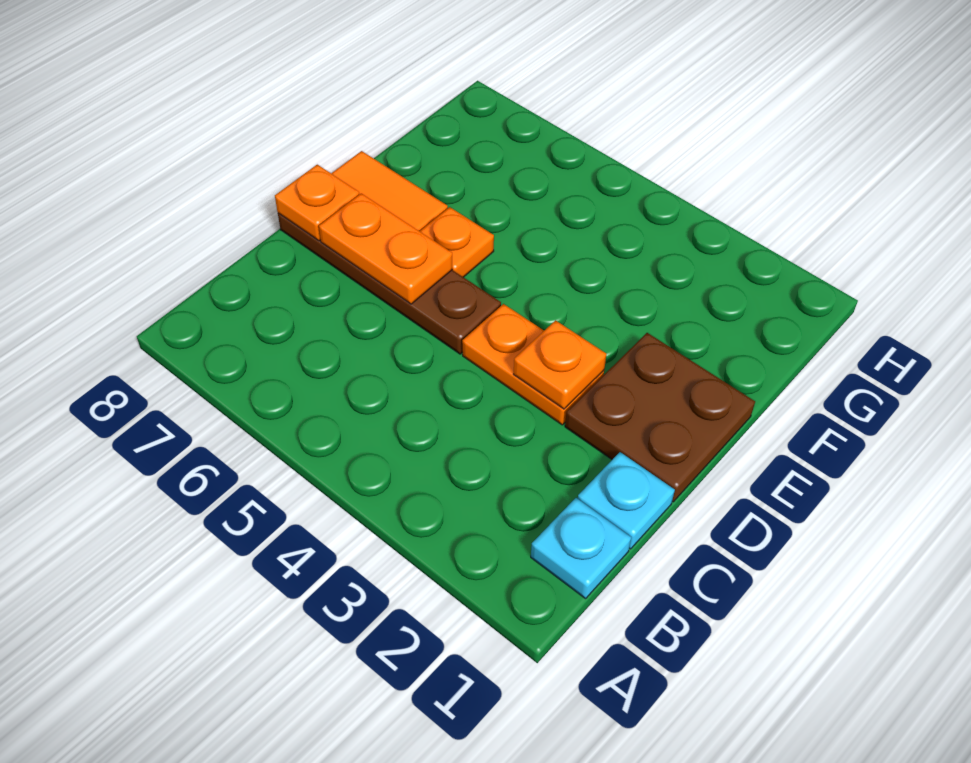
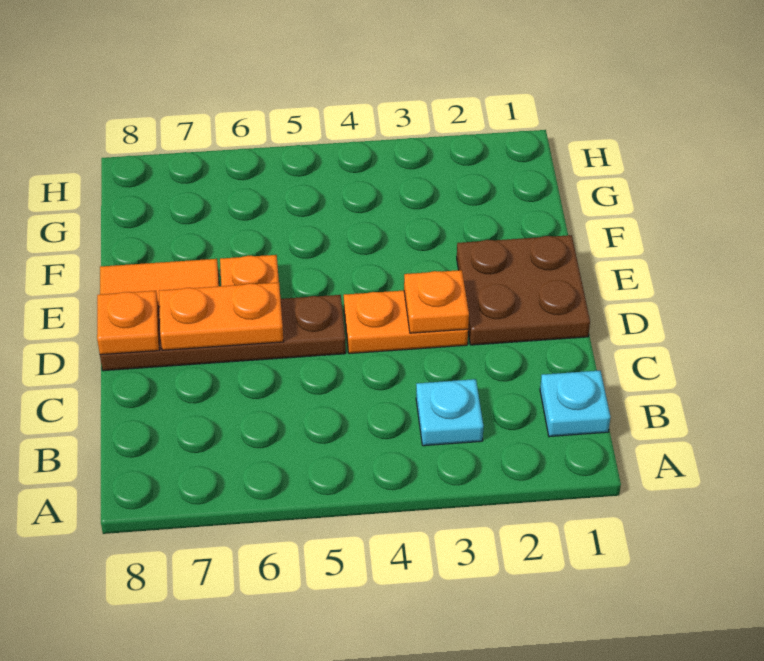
cyan plate C1 level 1 -> cyan plate B3 level 1

